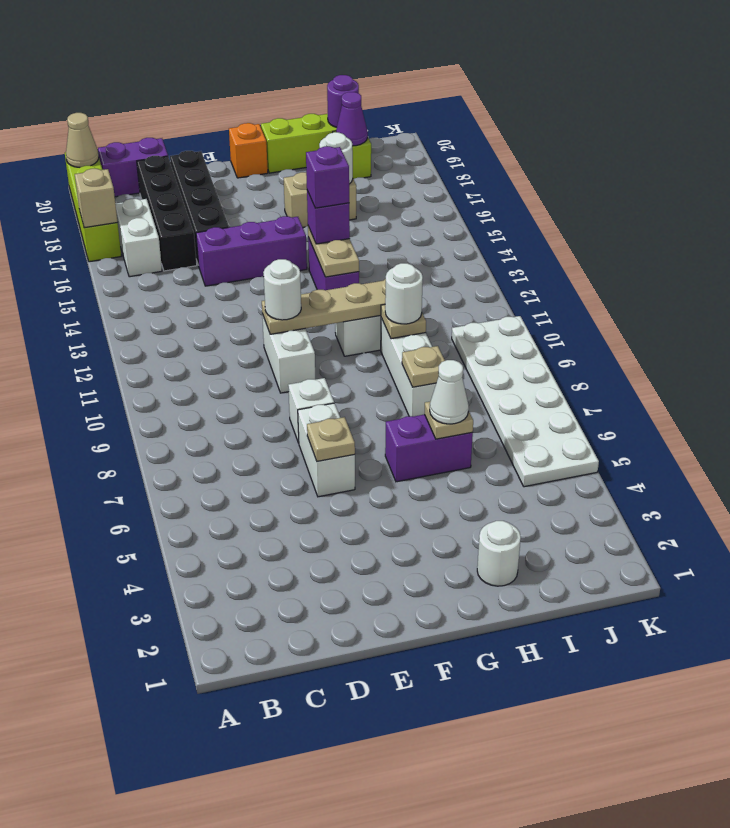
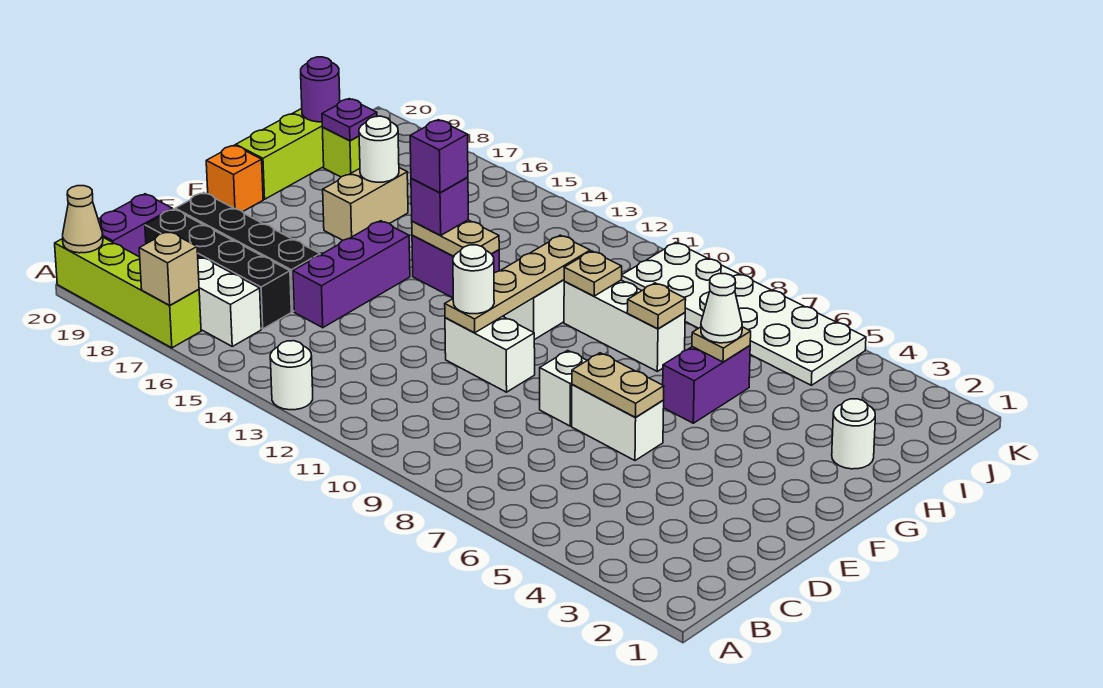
tan plate E6 level 2 -> tan plate E6:E7 level 2
white round brick H10 level 3 -> white round brick A13 level 1
purple cone I19 level 2 -> purple plate I19 level 2

